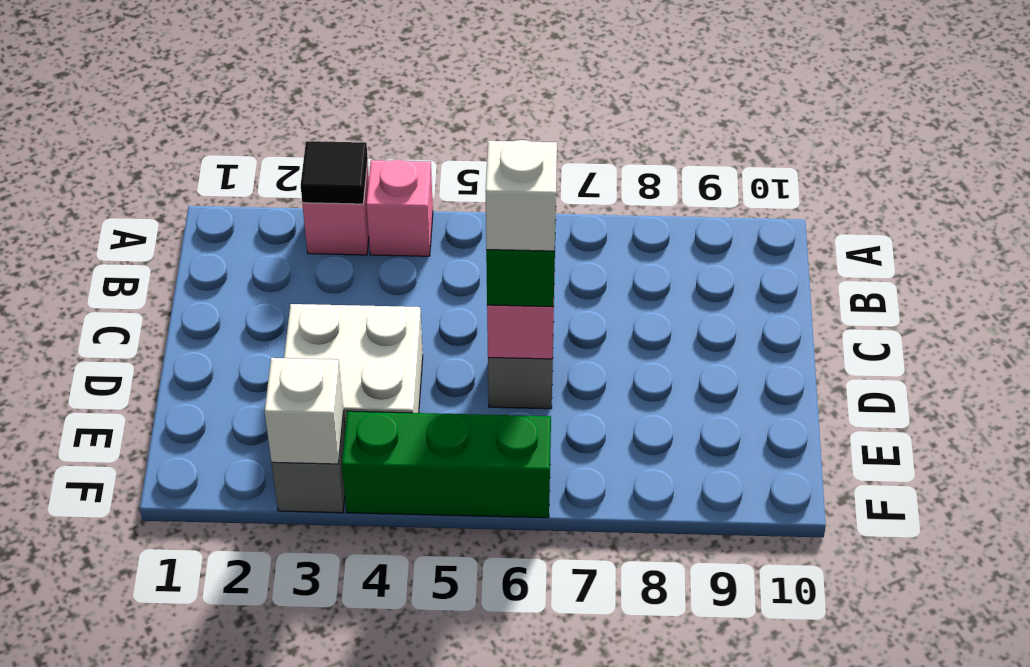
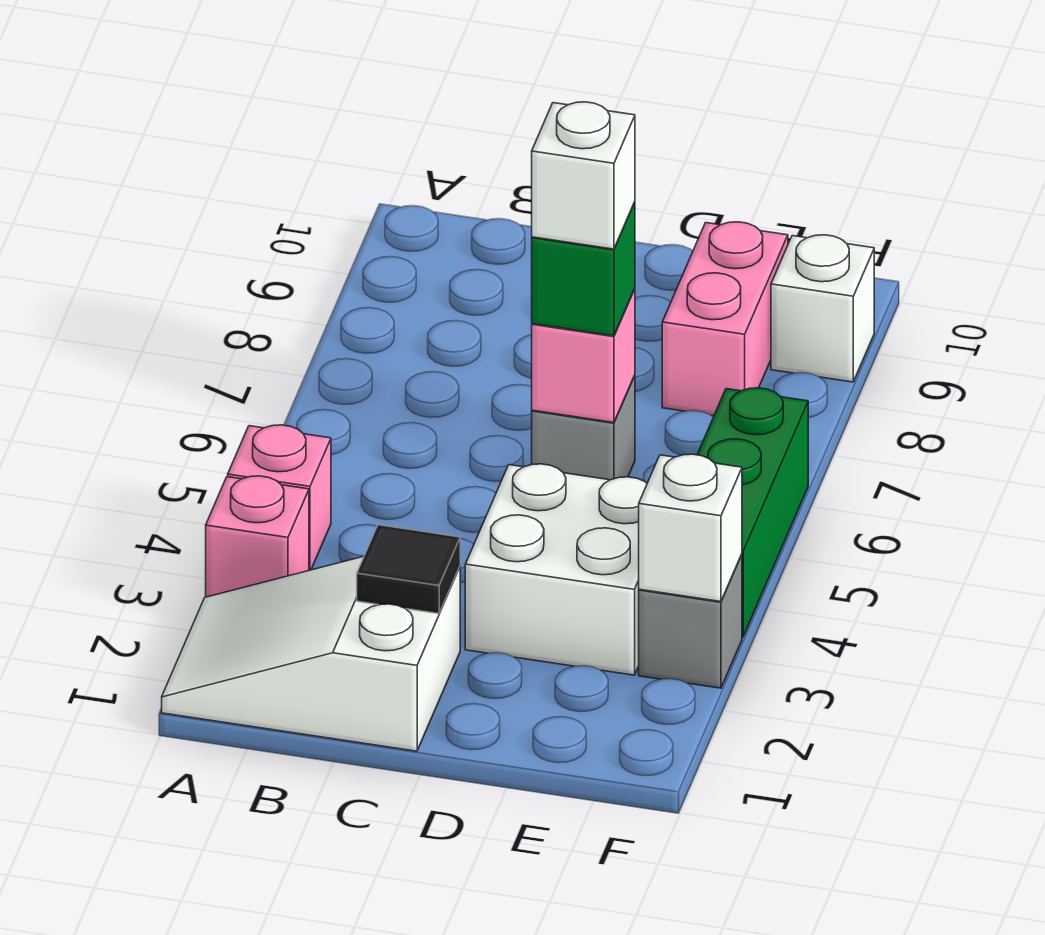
none -> white slope A1:C2 level 1 top C
black tile A3 level 2 -> black tile C2 level 2
none -> pink brick E8:E9 level 1
none -> white brick F9 level 1

